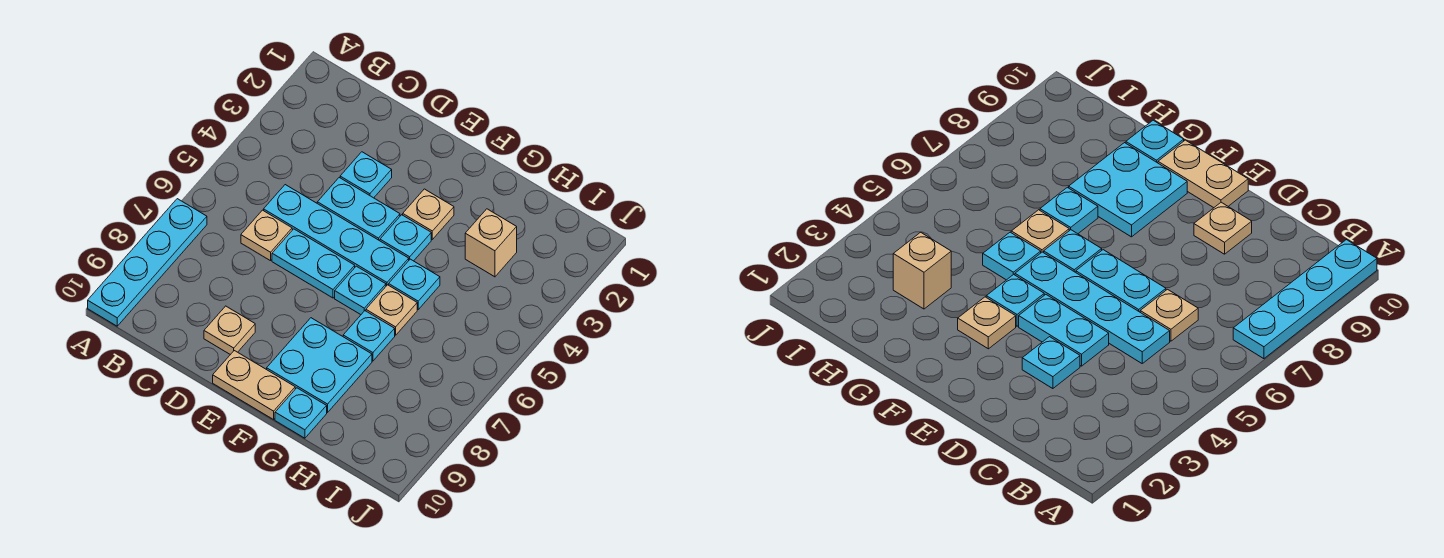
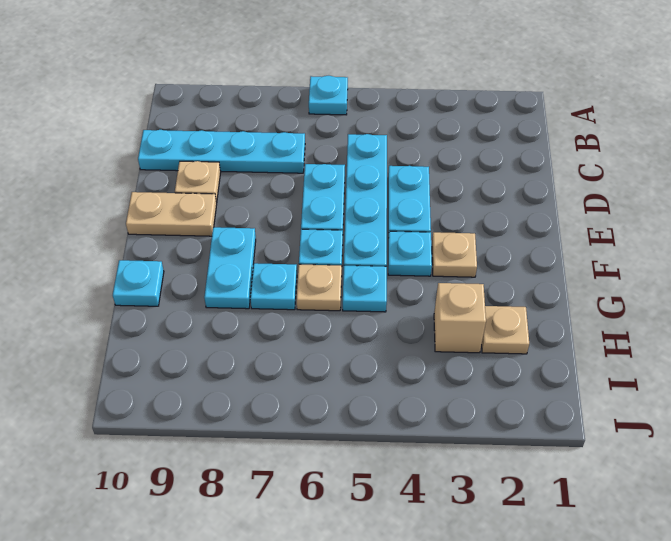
cyan plate A7:A10 level 1 -> cyan plate C7:C10 level 1
tan plate C6 level 1 -> tan plate H2 level 1
cyan plate D3 level 1 -> cyan plate A6 level 1
tan plate E10:F10 level 1 -> tan plate E9:E10 level 1
cyan plate F8:G9 level 1 -> cyan plate F8:G8 level 1

